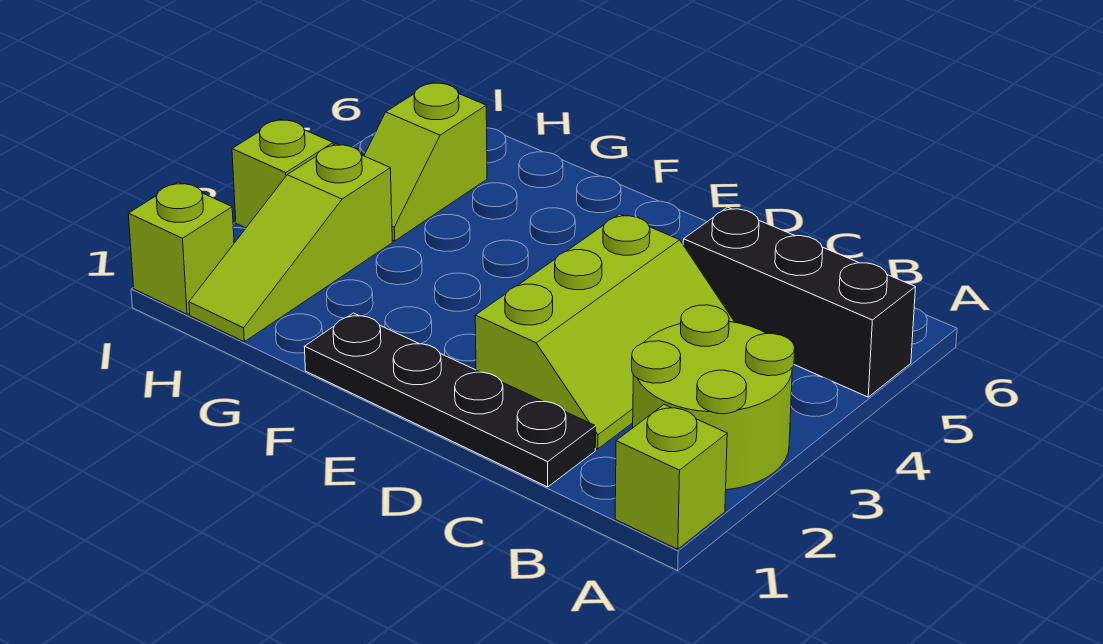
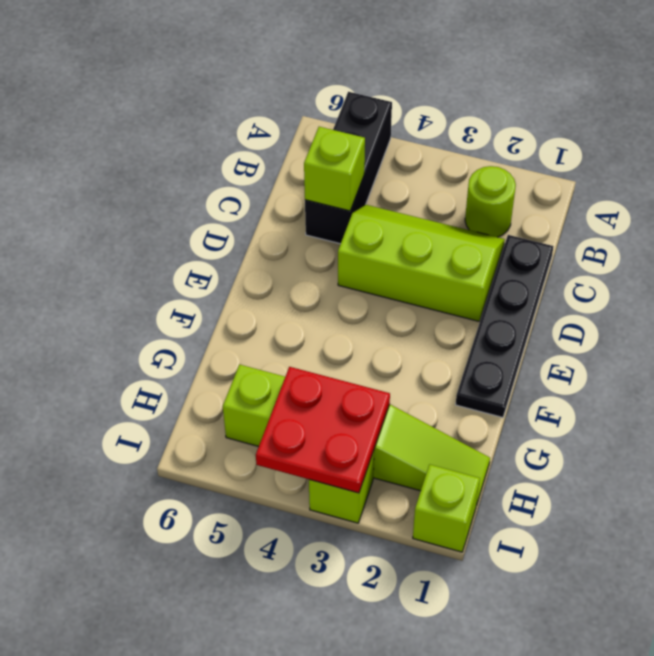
lime brick A1 level 1 -> lime brick C5 level 2
lime round brick A2:B3 level 1 -> lime round brick B2 level 1
none -> red plate H3:I4 level 2

